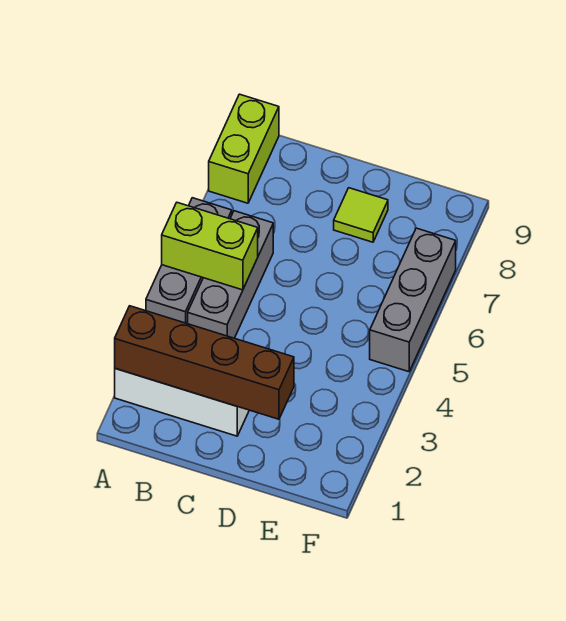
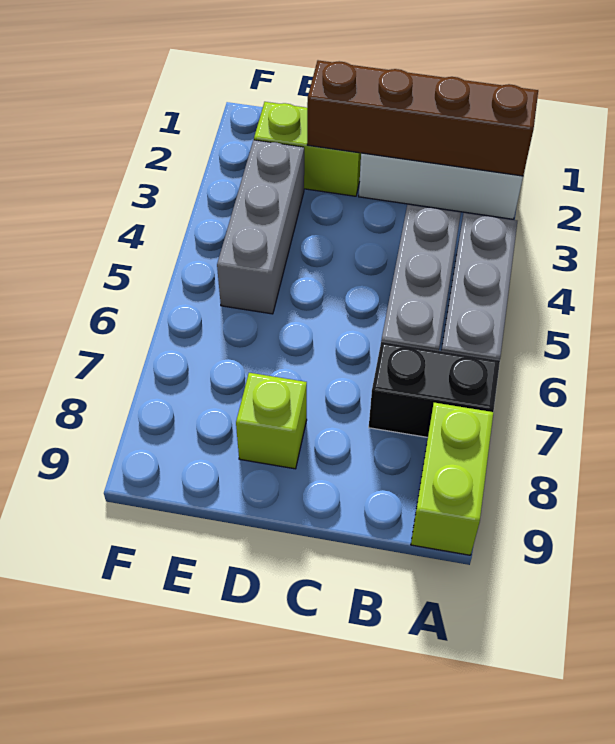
lime brick A5:B5 level 2 -> lime brick D2:E2 level 1
none -> black brick A7:B7 level 1
lime tile D8 level 1 -> lime brick D8 level 1
grey brick F5:F7 level 1 -> grey brick E3:E5 level 1

